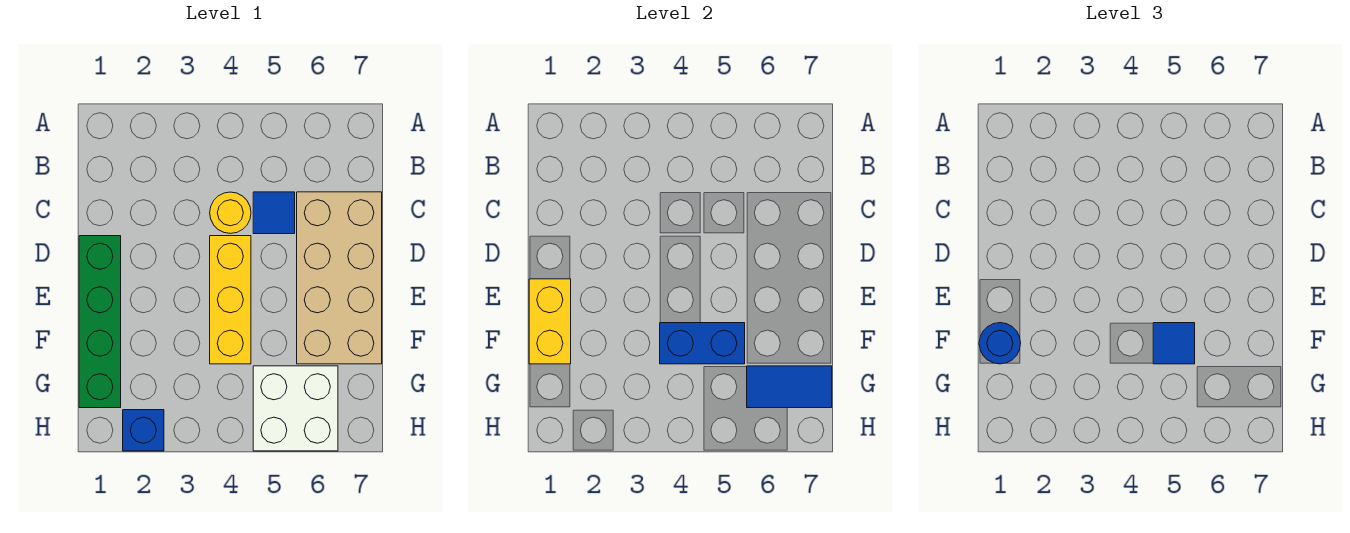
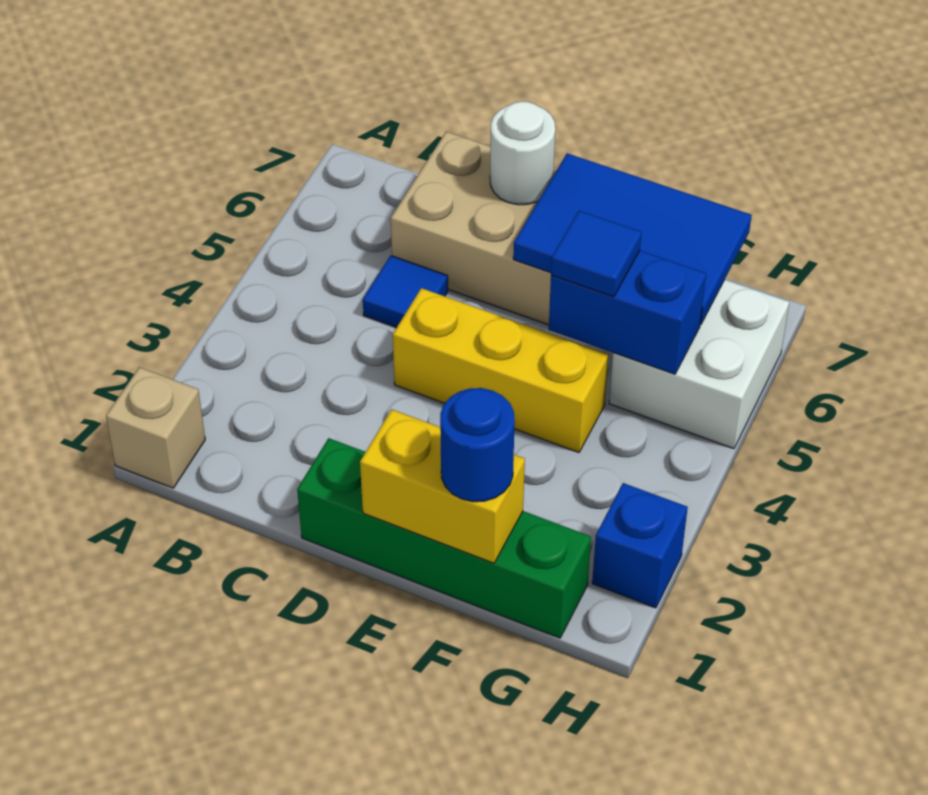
none -> tan brick A1 level 1
yellow round brick C4 level 1 -> none
none -> white round brick D7 level 2
blue brick F4:F5 level 2 -> blue brick F5:G5 level 2
blue tile G6:G7 level 2 -> blue tile E6:G7 level 2

